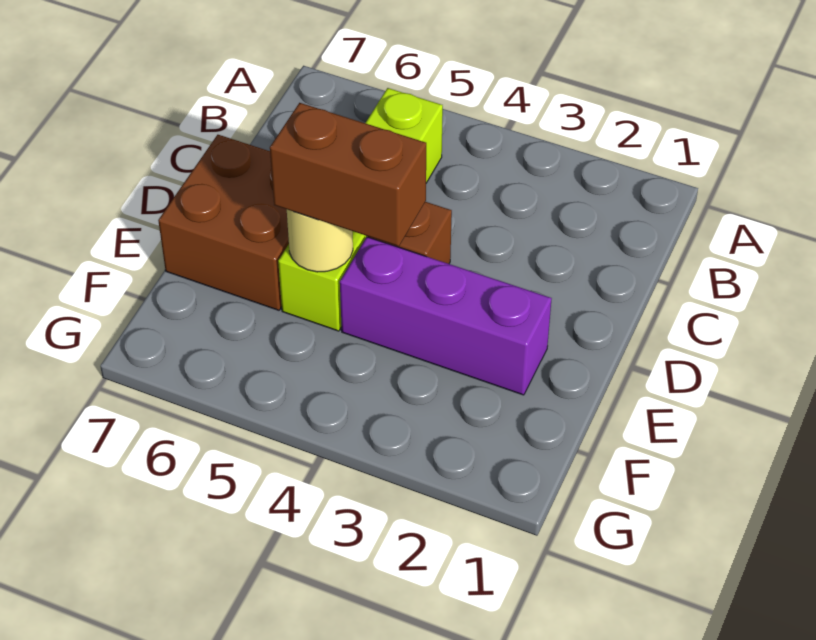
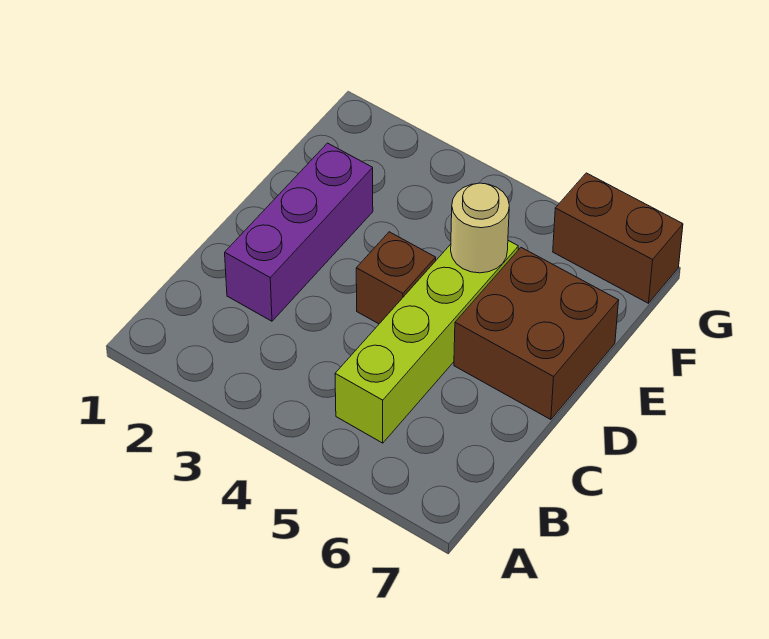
purple brick E2:E4 level 1 -> purple brick C2:E2 level 1
brown brick E4:E5 level 3 -> brown brick G6:G7 level 1

